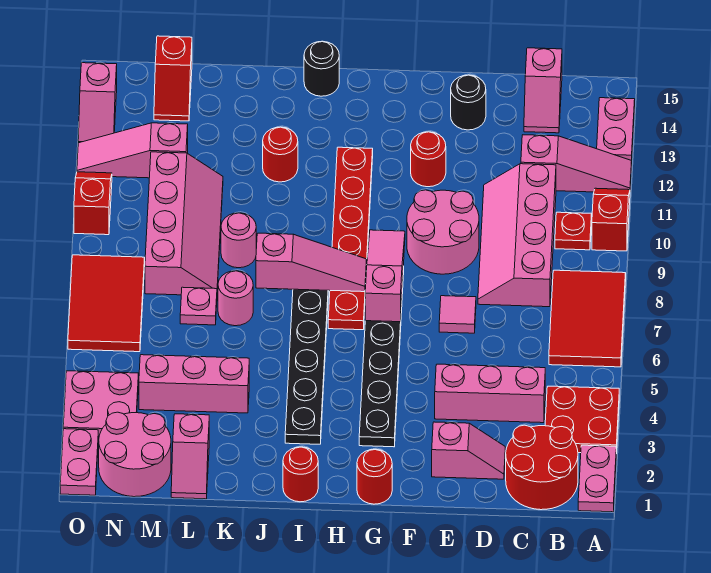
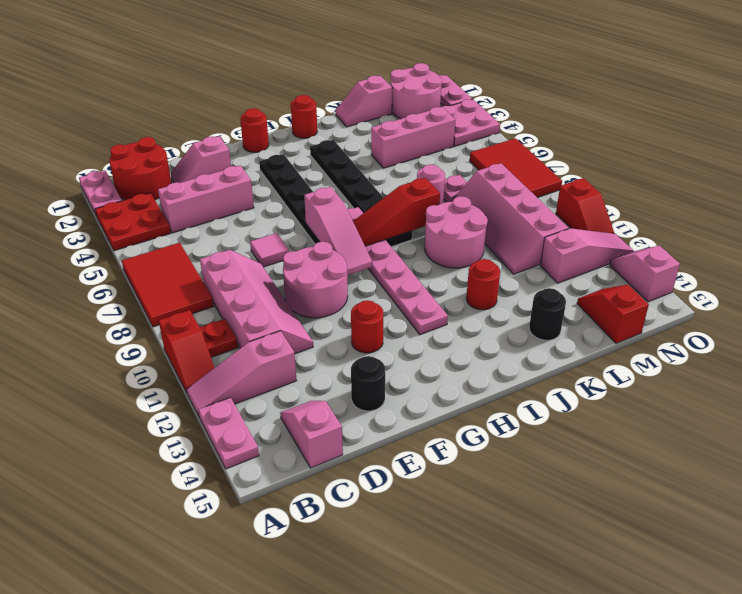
red plate H7:H12 level 1 -> pink plate H7:H12 level 1
pink slope H8:J8 level 2 top J -> red slope H8:J8 level 2 top J
black round brick I15 level 1 -> black round brick K14 level 1
pink round brick K9 level 1 -> pink round brick J9:K10 level 1
pink slope L1:L2 level 1 top 2 -> pink slope K1:L1 level 1 top L

